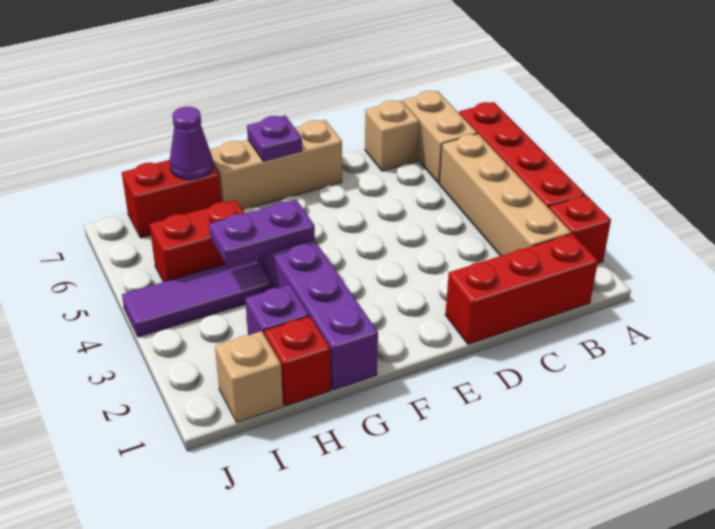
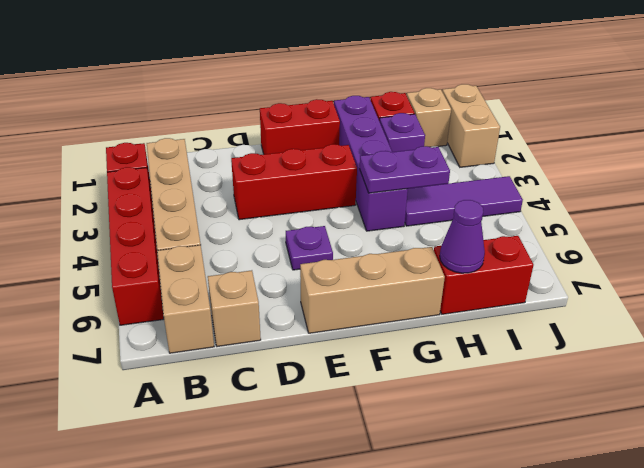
red brick B1:D1 level 1 -> red brick D3:F3 level 1
purple plate F7 level 2 -> purple plate E5 level 1
red brick H5:I5 level 1 -> red brick E1:F1 level 1
none -> tan brick J1:J2 level 1

